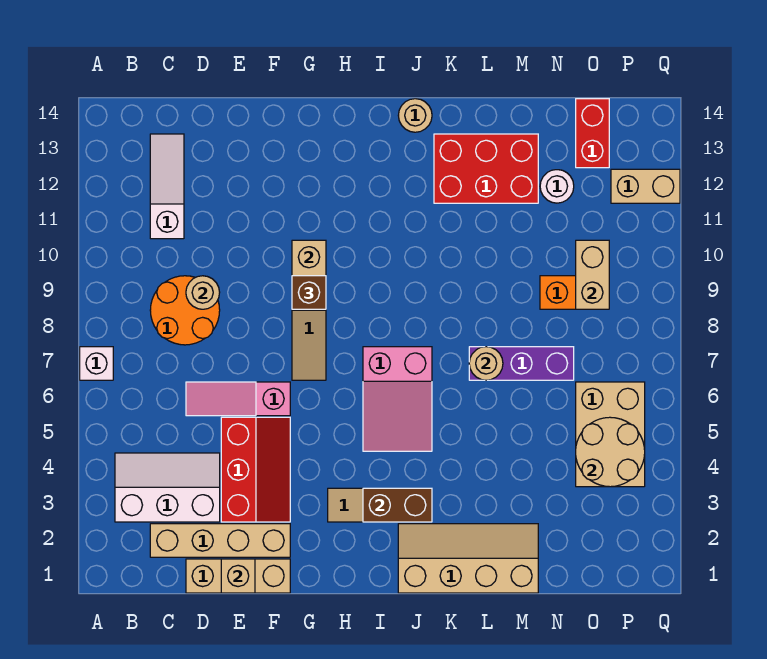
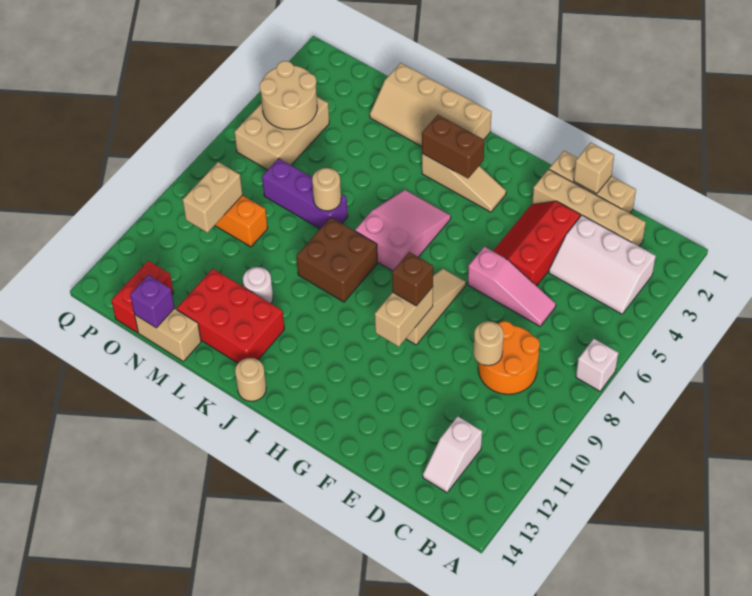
white slope C11:C13 level 1 top 11 -> white slope C12:C13 level 1 top 12
none -> brown brick J8:K9 level 1
white round brick N12 level 1 -> white round brick L11 level 1
none -> purple brick N14 level 2
tan brick P12:Q12 level 1 -> tan brick M14:N14 level 1

